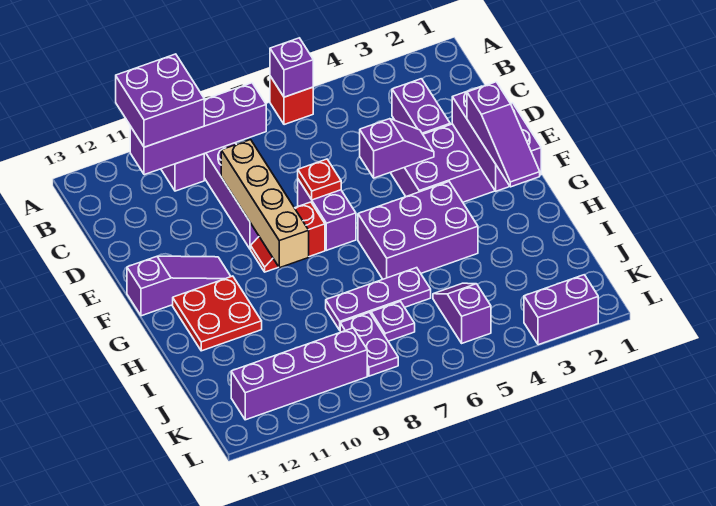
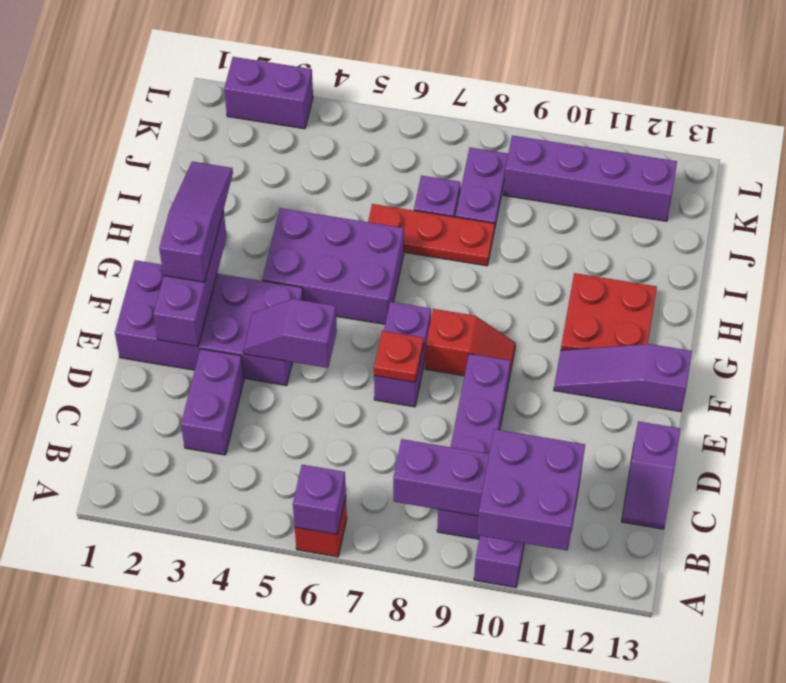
tan brick D9:G9 level 2 -> none
purple plate I6:I8 level 1 -> red plate I6:I8 level 1
purple slope J5:K5 level 1 top K -> purple slope C13:D13 level 1 top D

